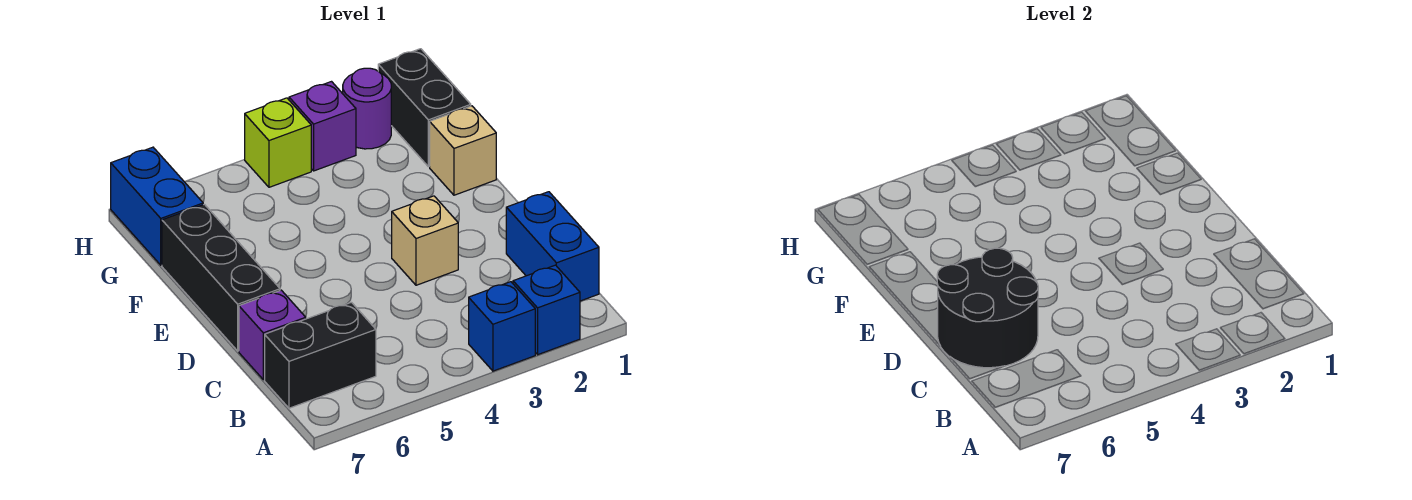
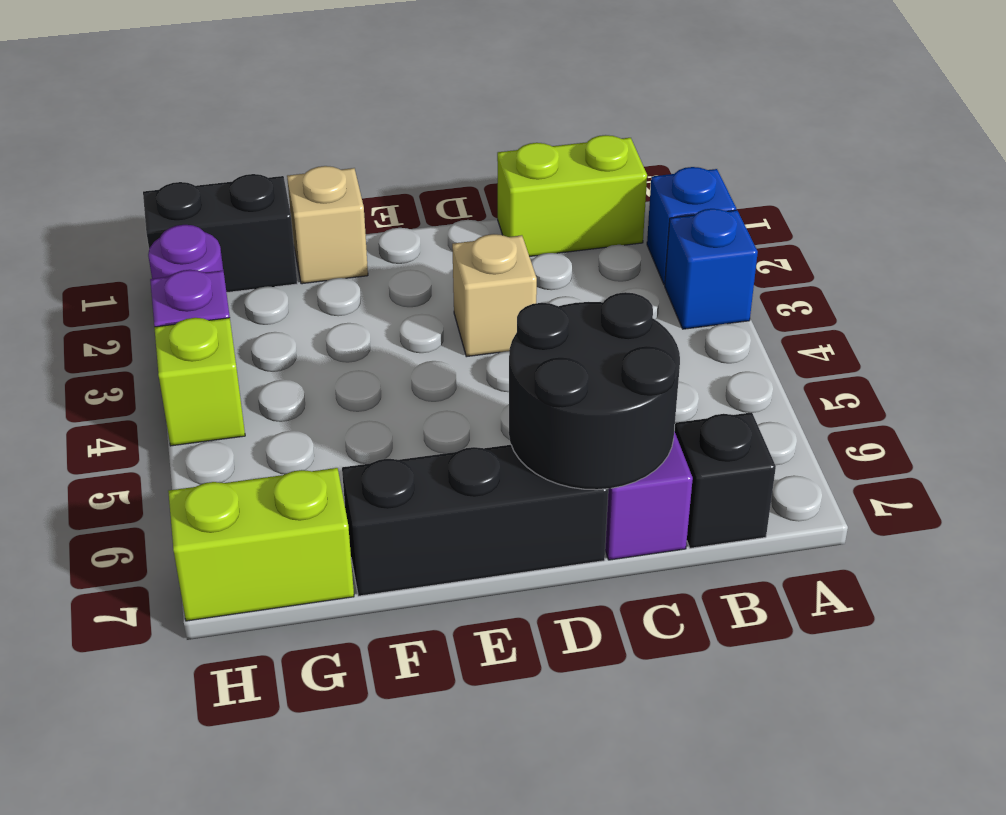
blue brick B1:C1 level 1 -> lime brick B1:C1 level 1
black brick B6:B7 level 1 -> black brick B7 level 1
blue brick G7:H7 level 1 -> lime brick G7:H7 level 1

